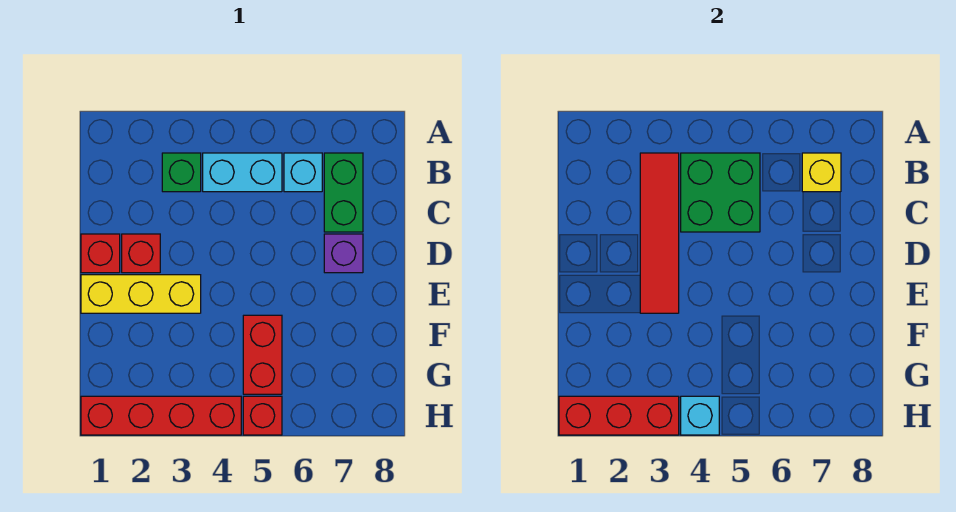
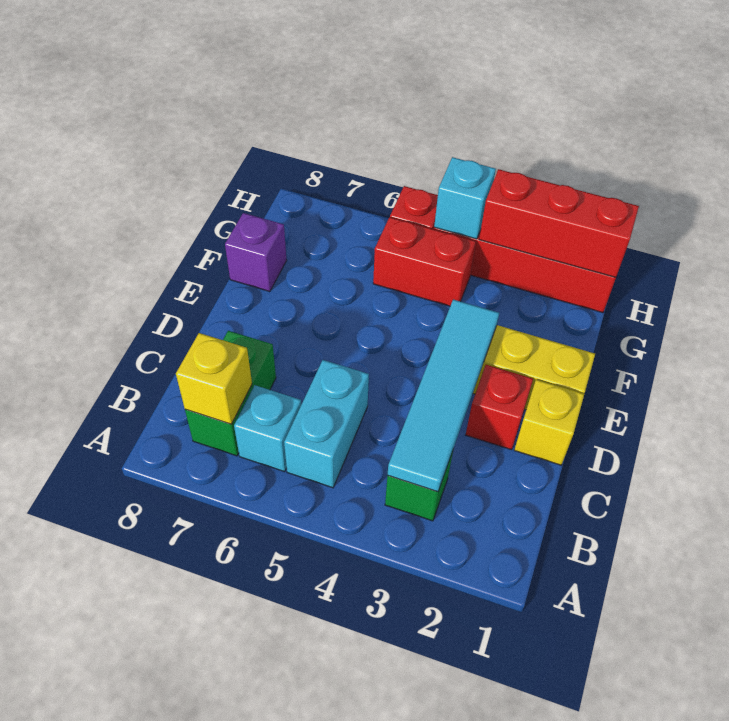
red tile B3:E3 level 2 -> cyan tile B3:E3 level 2
cyan brick B4:B5 level 1 -> cyan brick B5:C5 level 1
green brick B4:C5 level 2 -> none
red brick D1 level 1 -> yellow brick D1 level 1
purple brick D7 level 1 -> purple brick F8 level 1
red brick F5:G5 level 1 -> red brick G4:G5 level 1

